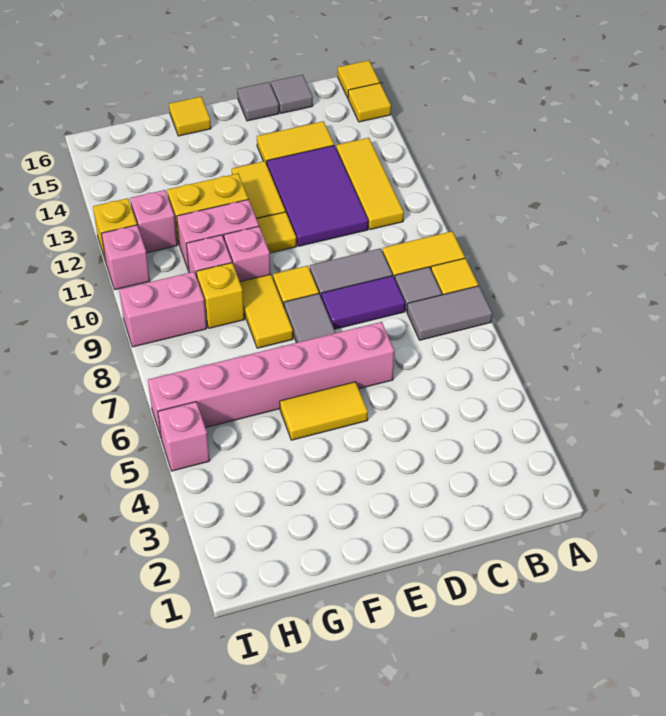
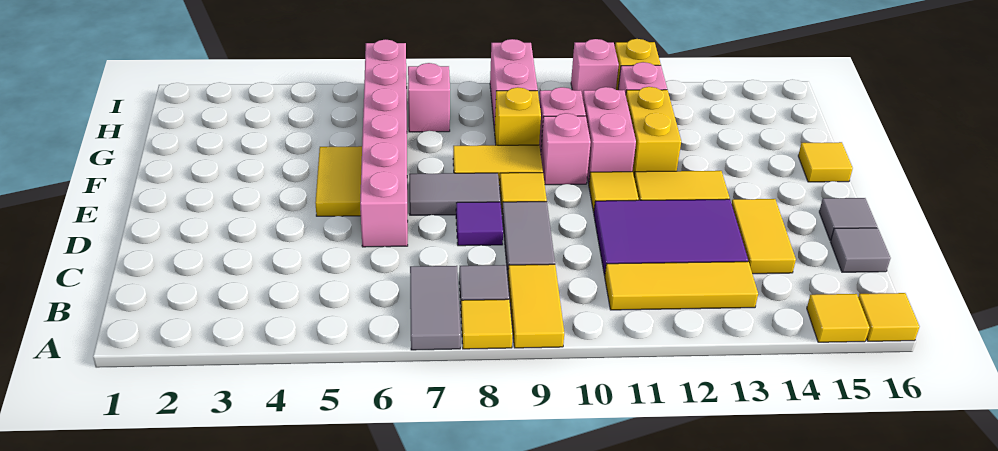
purple tile C8:D8 level 1 -> purple tile D8 level 1
pink brick I5 level 1 -> pink brick H7 level 1

